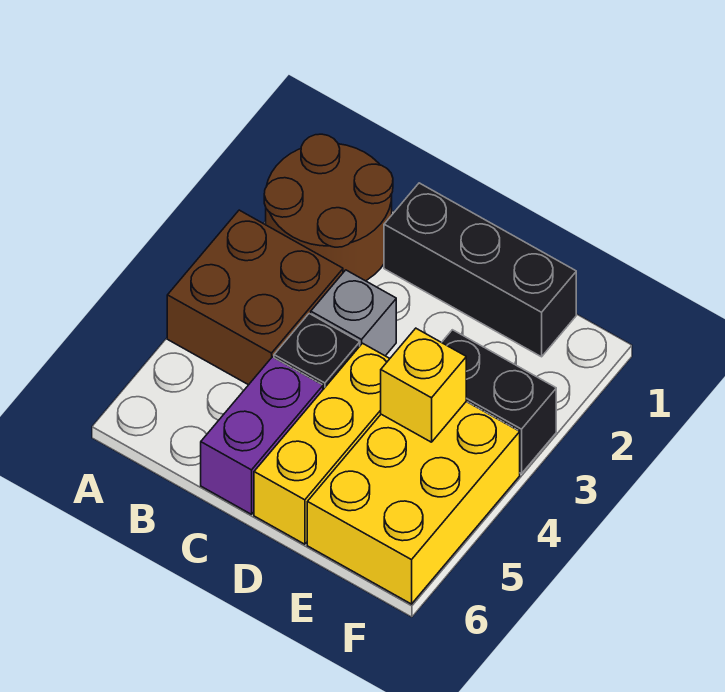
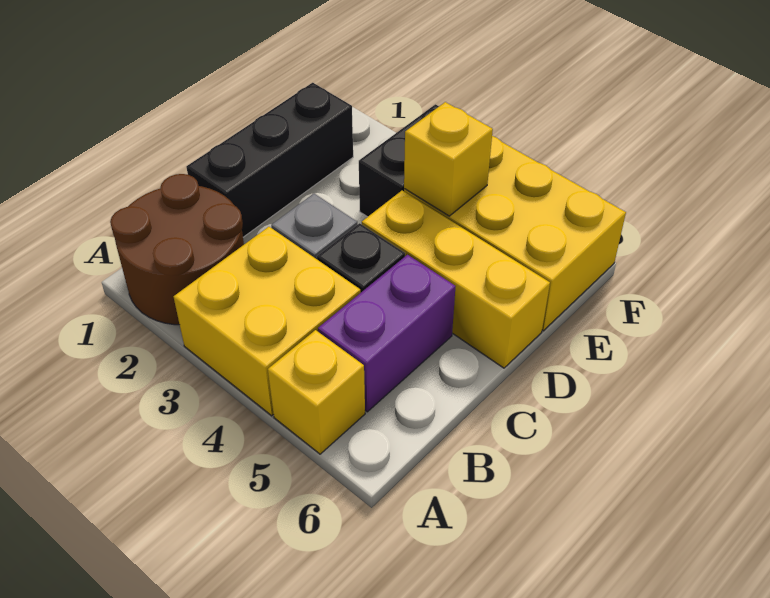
brown brick A3:B4 level 1 -> yellow brick A3:B4 level 1
none -> yellow brick A5 level 1
purple brick C5:C6 level 1 -> purple brick B5:C5 level 1

